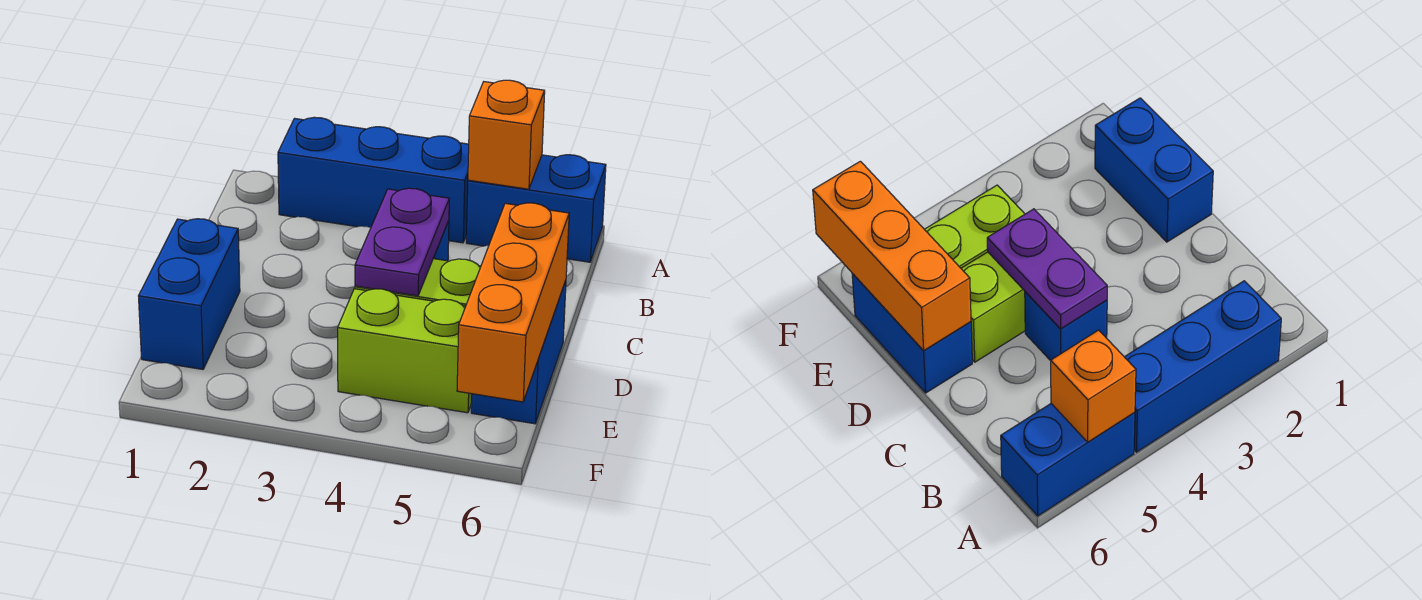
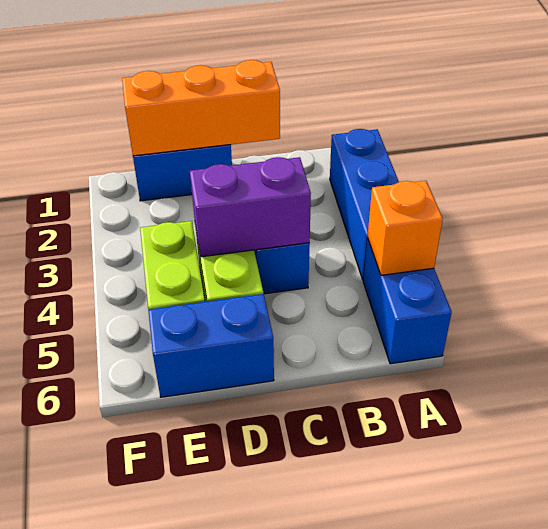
purple plate C4:D4 level 2 -> purple brick C4:D4 level 2
orange brick D6:F6 level 2 -> orange brick C1:E1 level 2

